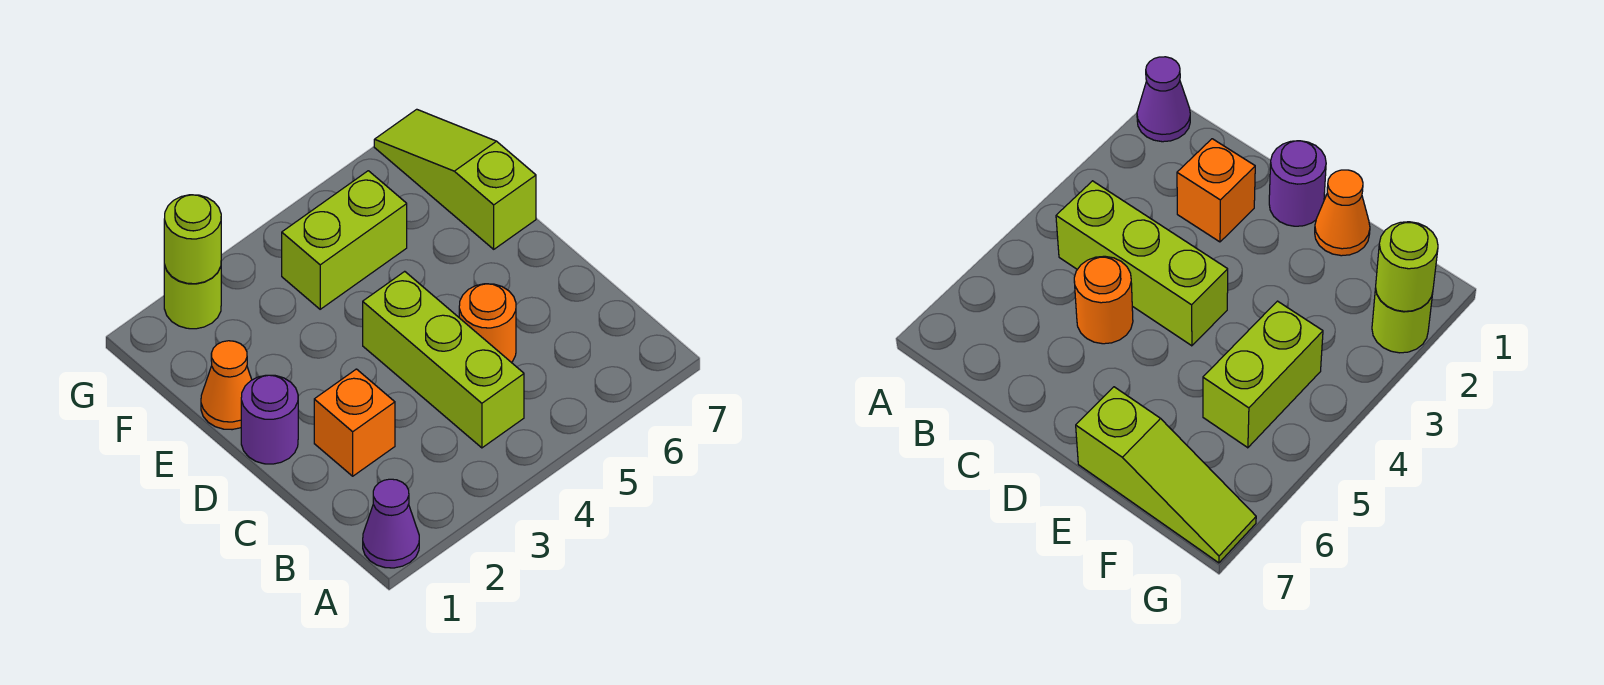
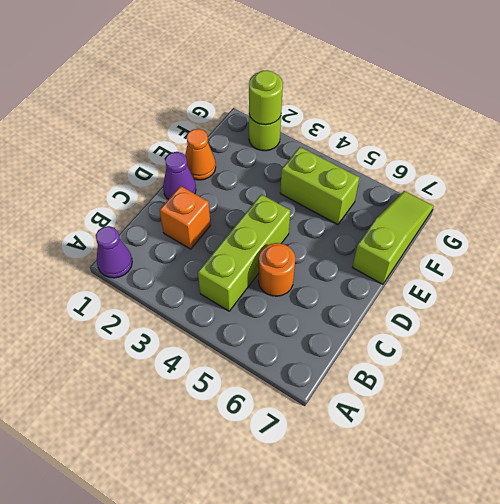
purple round brick D1 level 1 -> purple cone D1 level 1

